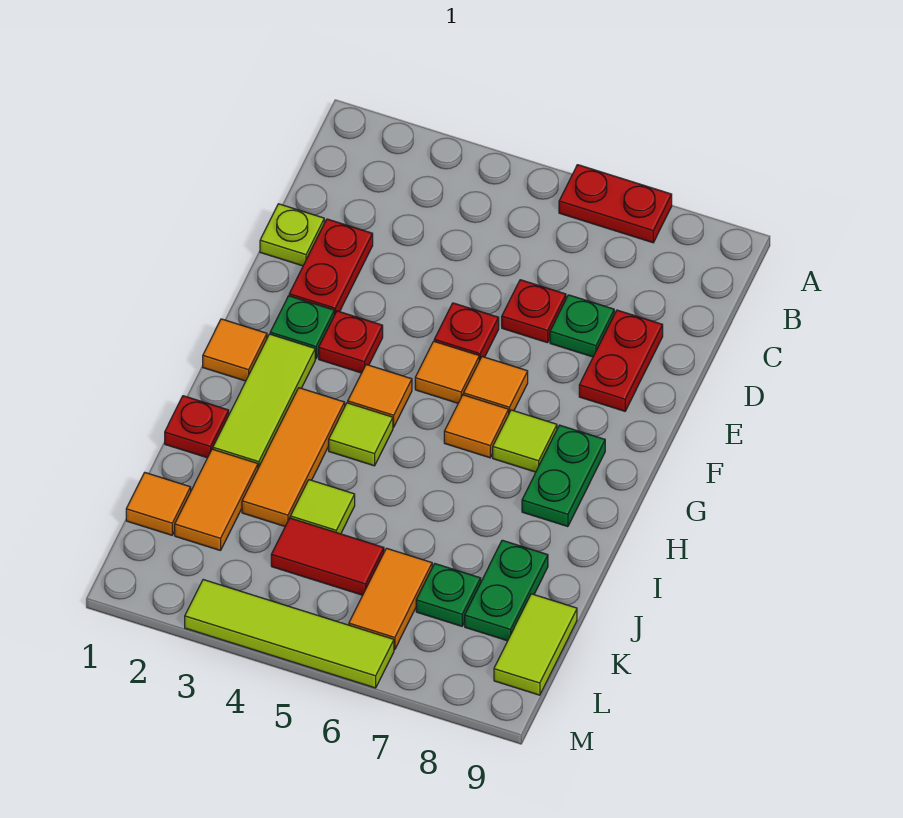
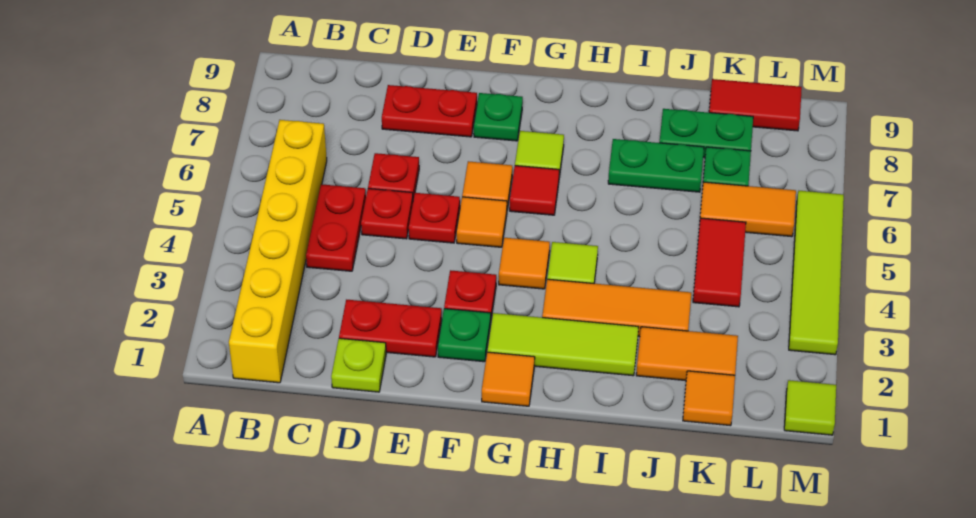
red plate A6:A7 level 1 -> red plate C4:C5 level 1
none -> yellow brick B1:B6 level 1
green plate D7 level 1 -> green plate F8 level 1
orange tile G6 level 1 -> red tile G6 level 1
green plate G8:H8 level 1 -> green plate I7:J7 level 1
red plate I1 level 1 -> red plate D5 level 1
lime tile J4 level 1 -> lime tile M1 level 1
lime tile K9:L9 level 1 -> red tile K9:L9 level 1

